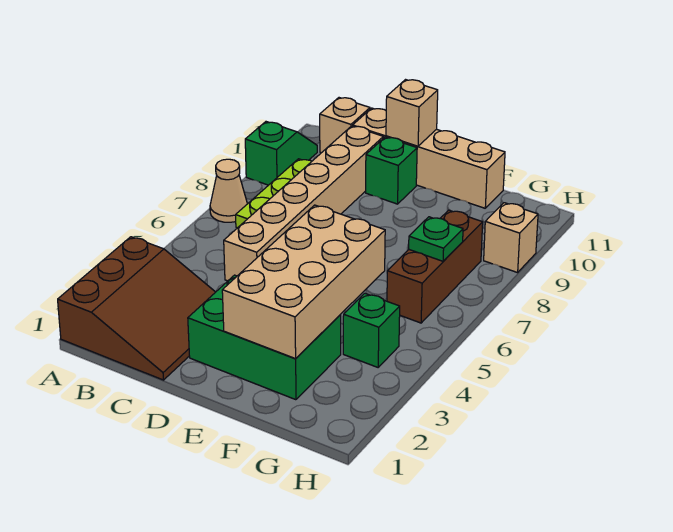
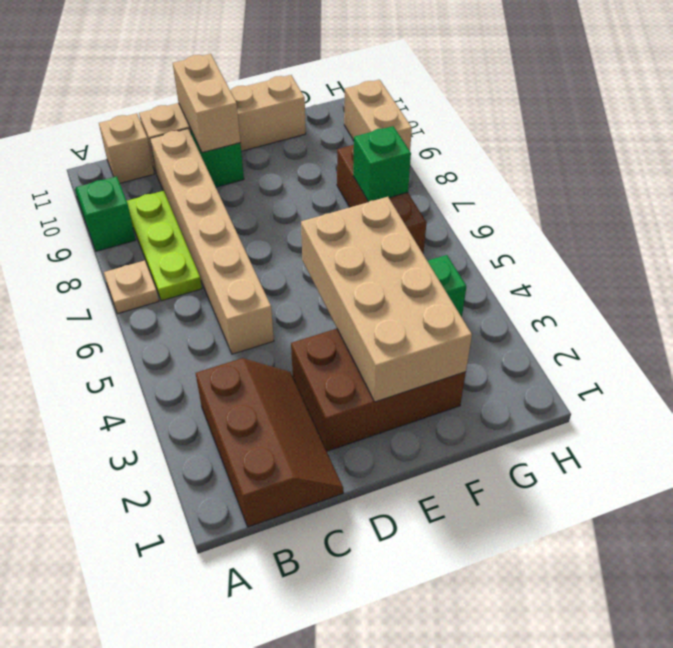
brown slope A1:C3 level 1 top A -> brown slope B1:C3 level 1 top B
tan cone A7 level 1 -> tan plate A7 level 1
green brick D2:F3 level 1 -> brown brick D2:F3 level 1
tan brick D11 level 2 -> tan brick D10:D11 level 2
green plate G7 level 2 -> green brick G7 level 2
tan brick H9 level 1 -> tan brick H9:H10 level 1

